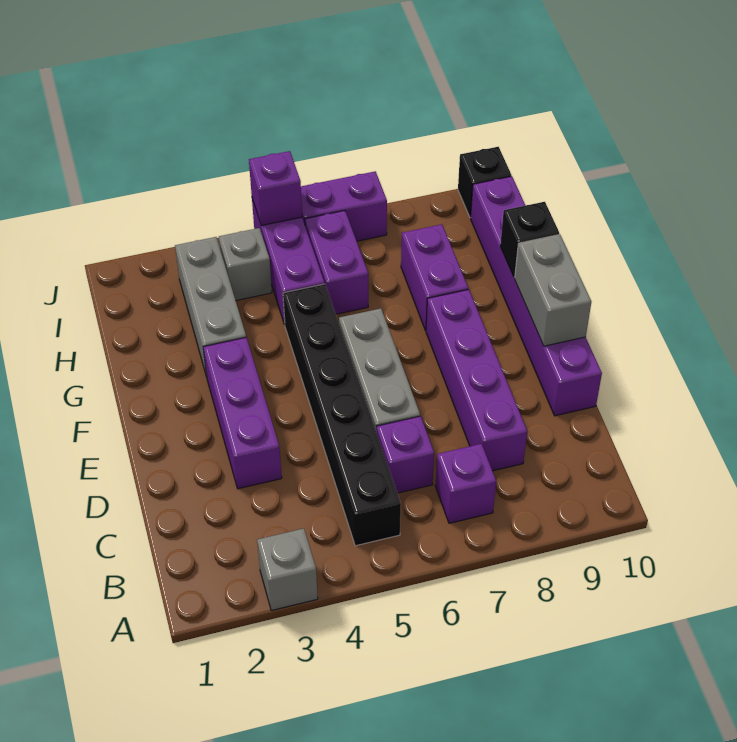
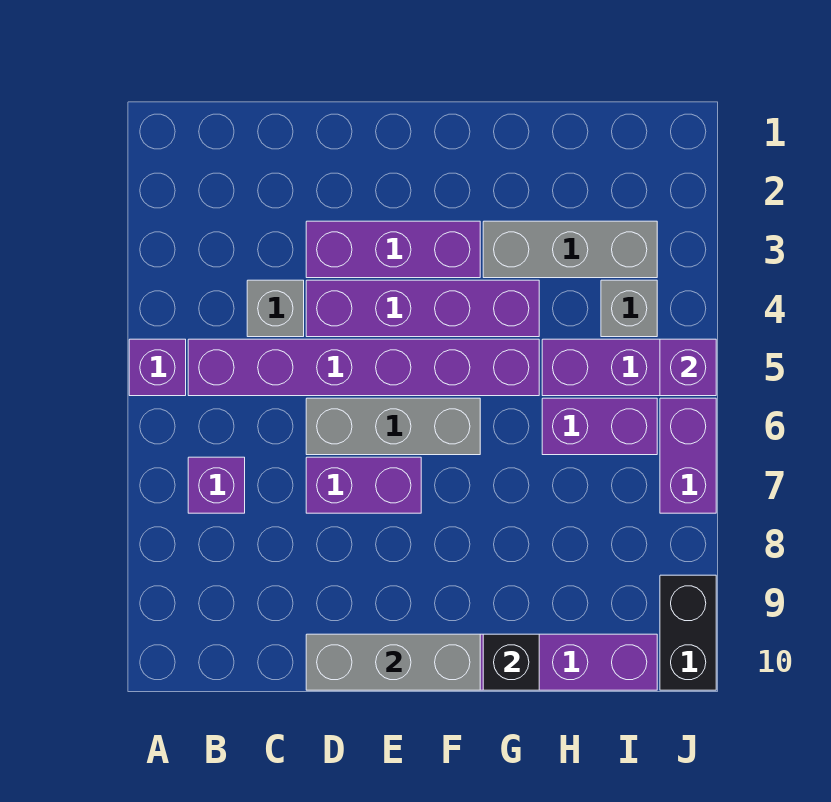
grey brick A3 level 1 -> grey brick C4 level 1
black brick B5:G5 level 1 -> purple brick B5:G5 level 1
purple brick C6 level 1 -> purple brick A5 level 1
purple brick C8:F8 level 1 -> purple brick D4:G4 level 1
grey brick E10:F10 level 2 -> grey brick D10:F10 level 2
purple brick G8:H8 level 1 -> purple brick D7:E7 level 1
black brick J10 level 1 -> black brick J9:J10 level 1

